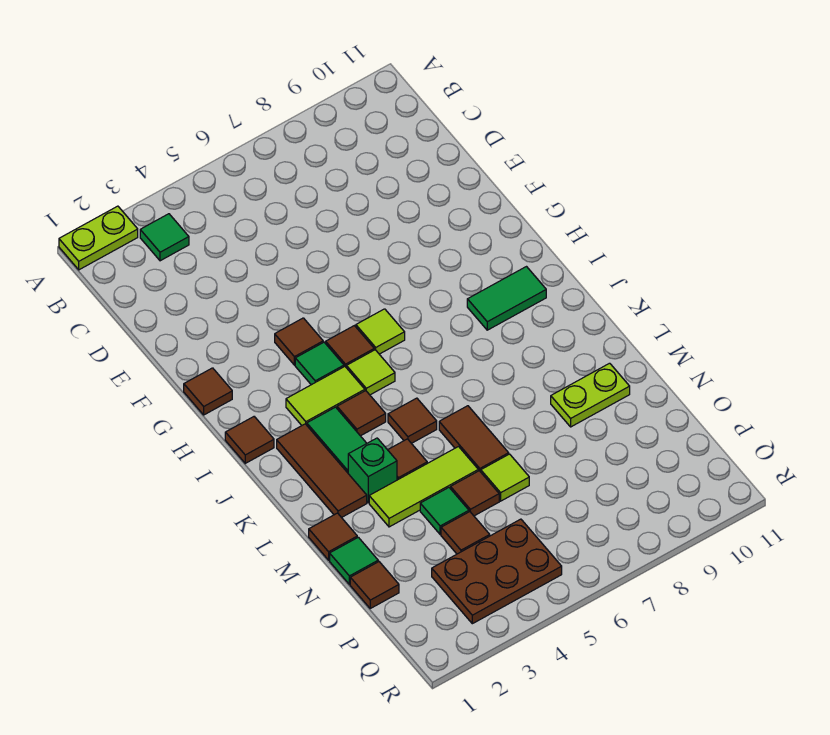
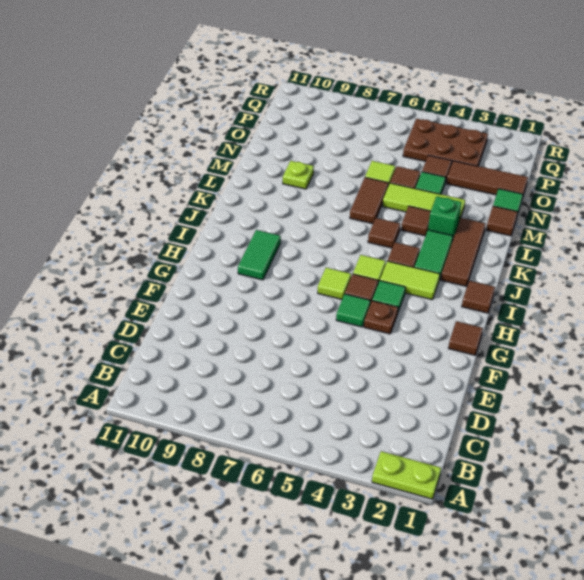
green tile B3 level 1 -> green tile G5 level 1
brown tile G4 level 1 -> brown plate G4 level 1
green tile I9:I10 level 1 -> green tile H9:I9 level 1
lime plate M9:M10 level 1 -> lime plate M9 level 1
brown tile O1 level 1 -> brown tile O1:O3 level 1

